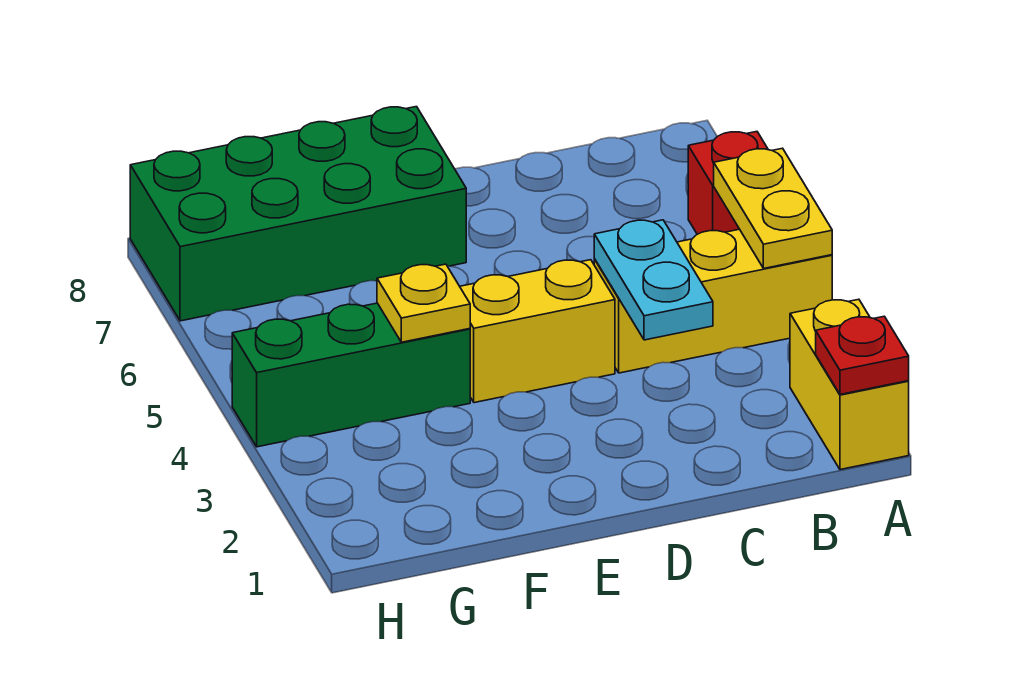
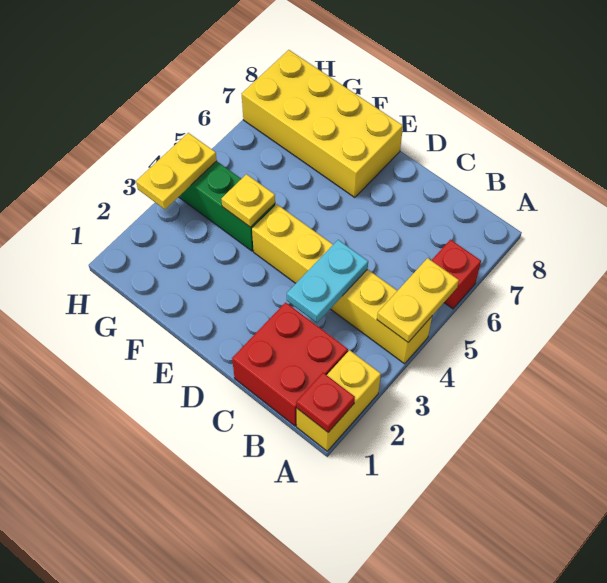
none -> red brick B1:C2 level 1
green brick E7:H8 level 1 -> yellow brick E7:H8 level 1
none -> yellow plate H3:H4 level 2

